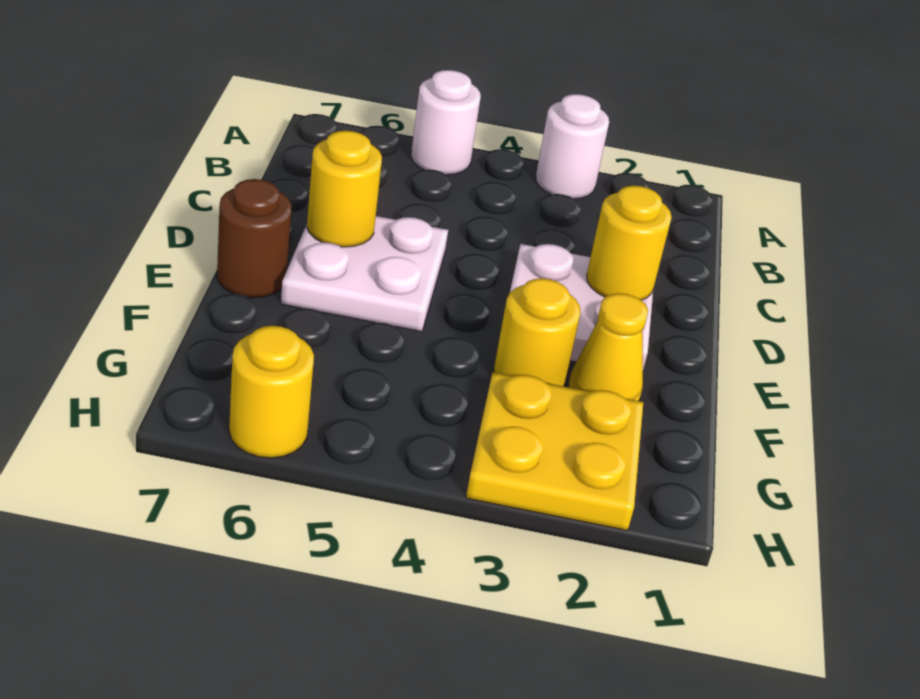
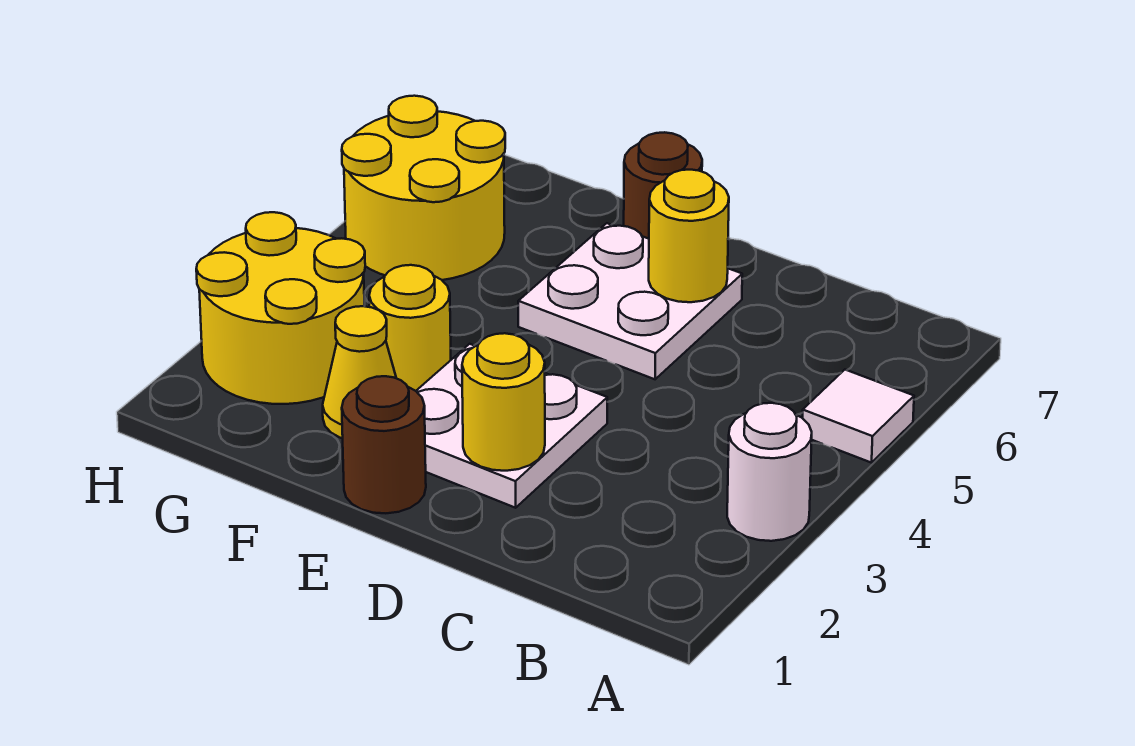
white round brick A5 level 1 -> white tile A5 level 1
none -> brown round brick E1 level 1
yellow plate G2:H3 level 1 -> yellow round brick G2:H3 level 1
yellow round brick H6 level 1 -> yellow round brick G5:H6 level 1

